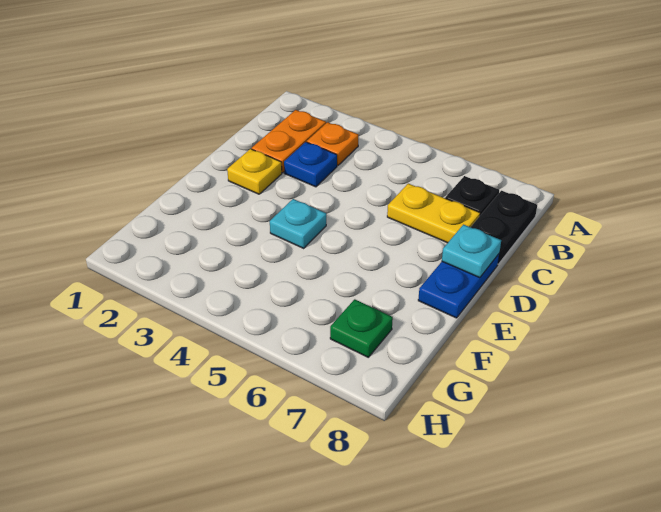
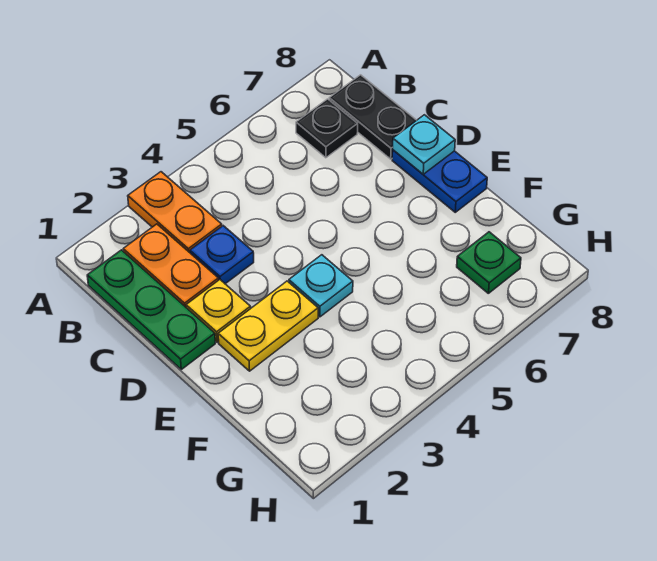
none -> green plate B1:D1 level 1
orange plate B3 level 1 -> orange plate A3:B3 level 1
yellow plate C6:C7 level 1 -> yellow plate E2:E3 level 1

